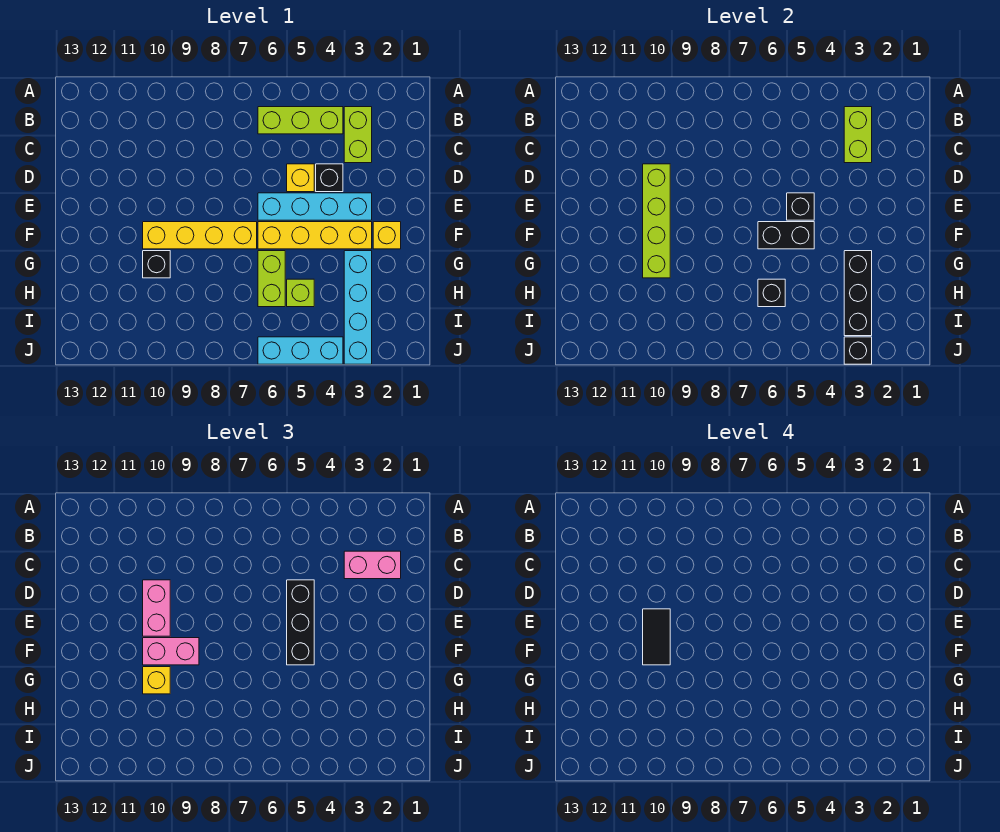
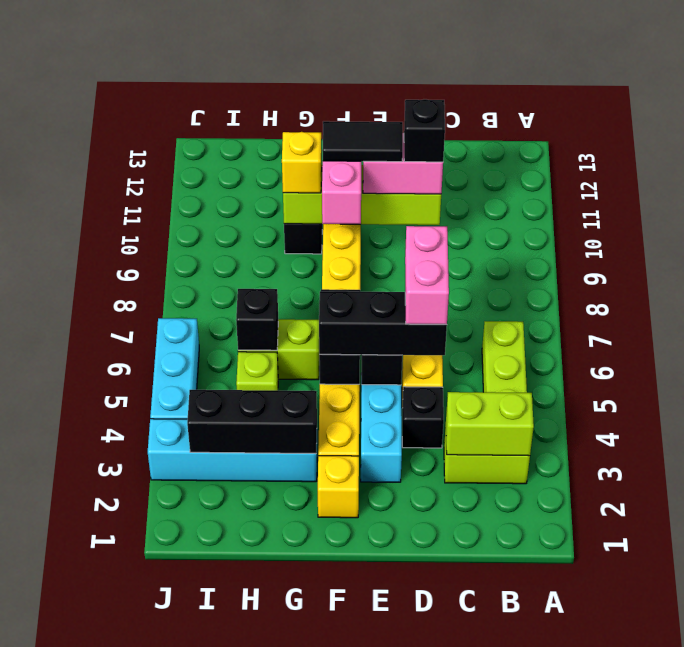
pink brick C2:C3 level 3 -> pink brick D5:D6 level 4
black brick J3 level 2 -> black brick D10 level 4

